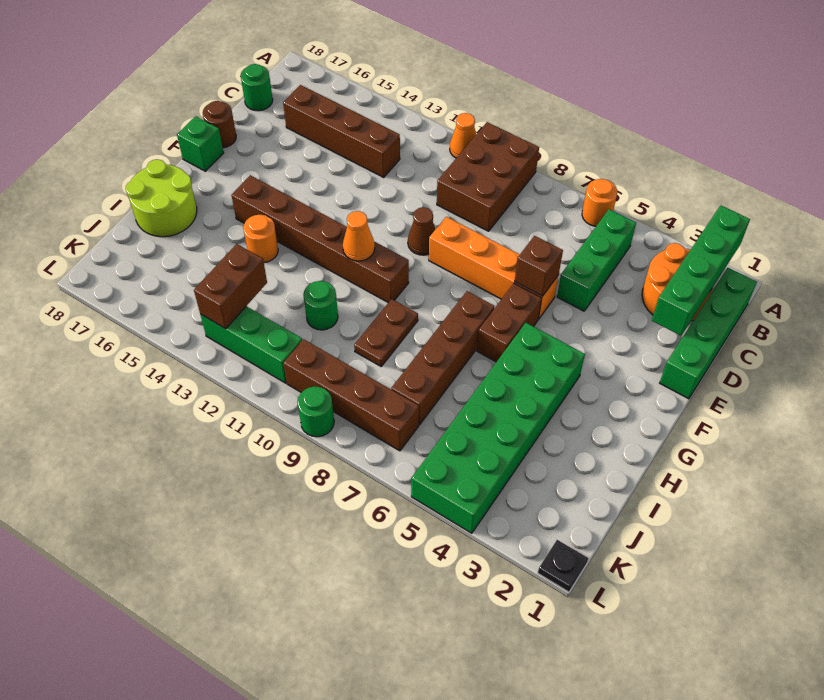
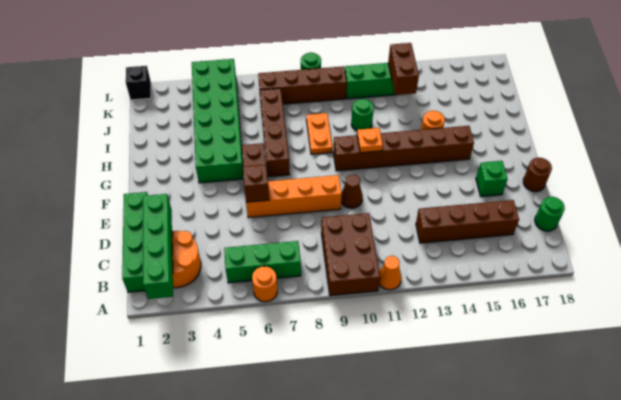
green brick B5:D5 level 1 -> green brick B5:B7 level 1
green brick F18 level 1 -> green brick E16 level 1
orange cone G11 level 2 -> orange plate G11 level 2
brown plate H9:I9 level 1 -> orange plate H9:I9 level 1
lime round brick H17:I18 level 1 -> none
black plate L1 level 1 -> black brick L1 level 1

